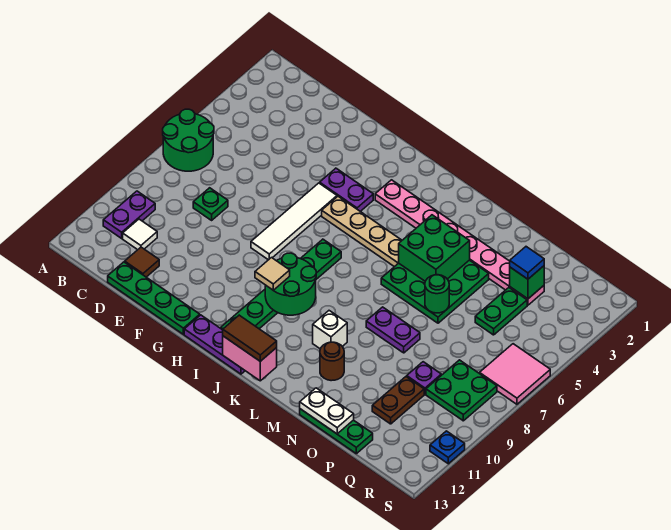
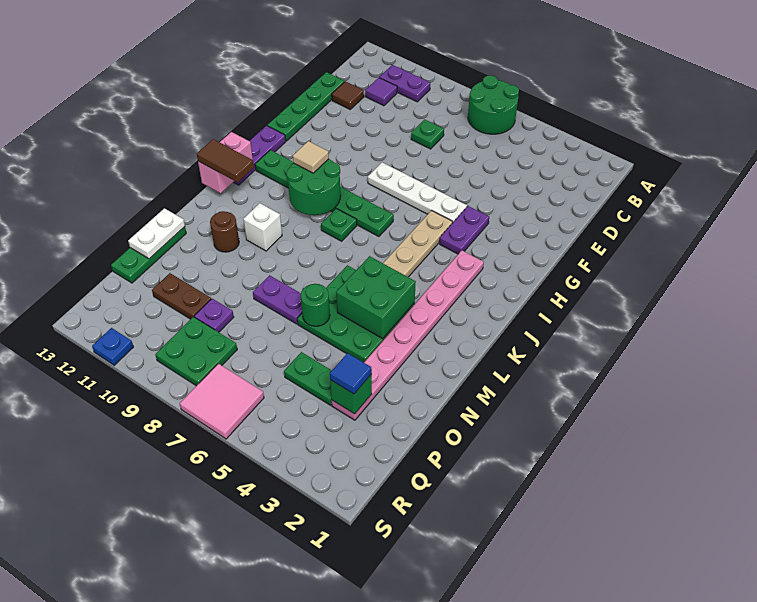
white tile C11 level 1 -> purple tile C11 level 1
white tile G5:G8 level 1 -> white plate G5:G8 level 1
none -> green plate J8 level 1
brown tile J13:K13 level 3 -> brown tile K12:K13 level 3
purple plate M8:N8 level 1 -> purple plate N7:N8 level 1

